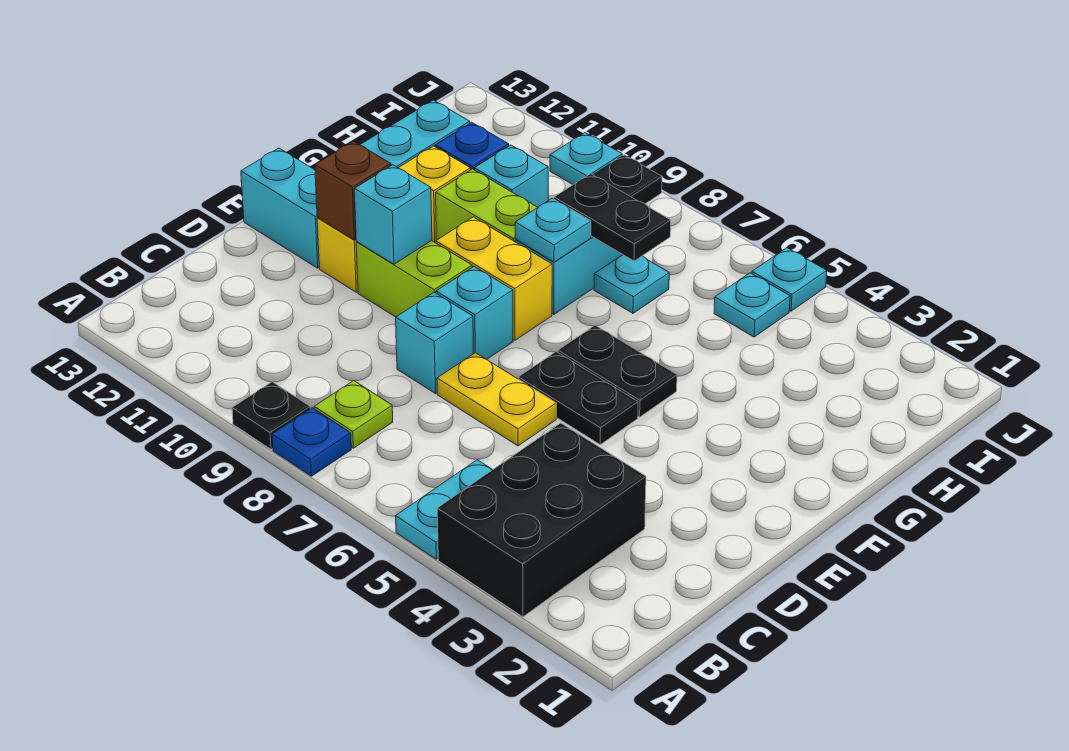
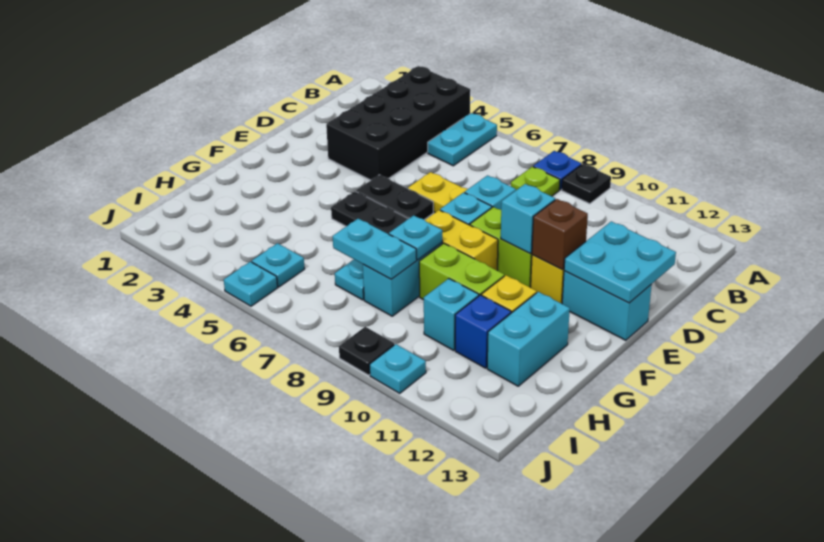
black brick A3:C4 level 1 -> black brick A3:D4 level 1
none -> cyan plate D12:E13 level 2
black plate H7:H8 level 2 -> cyan plate H7:H8 level 2

